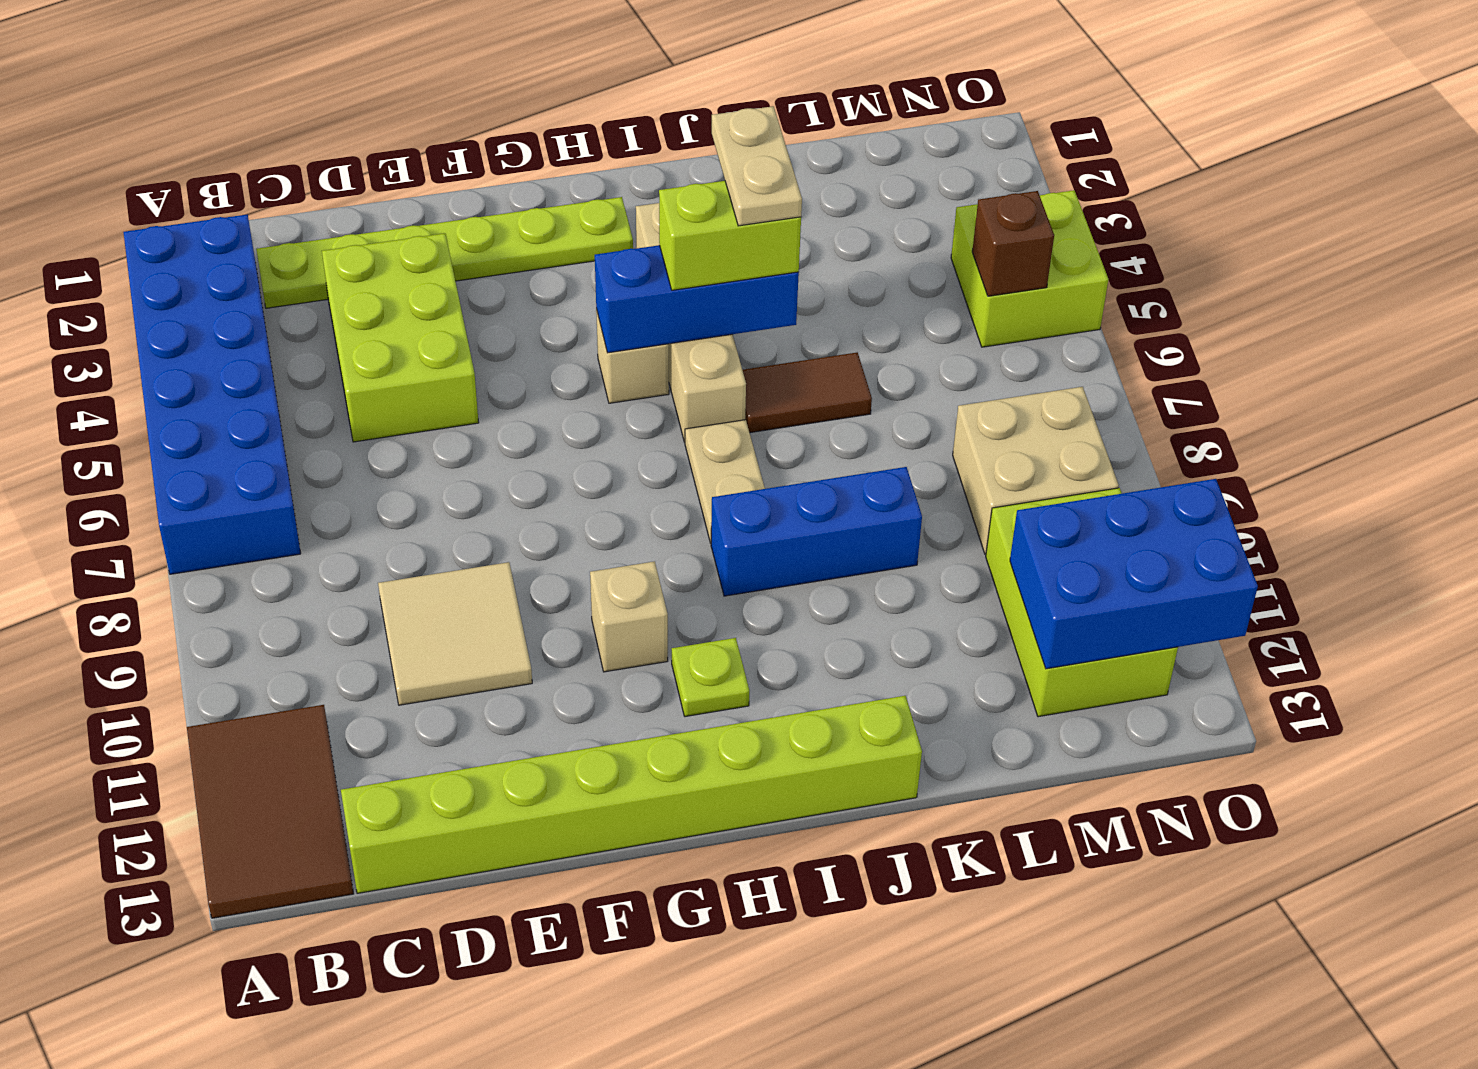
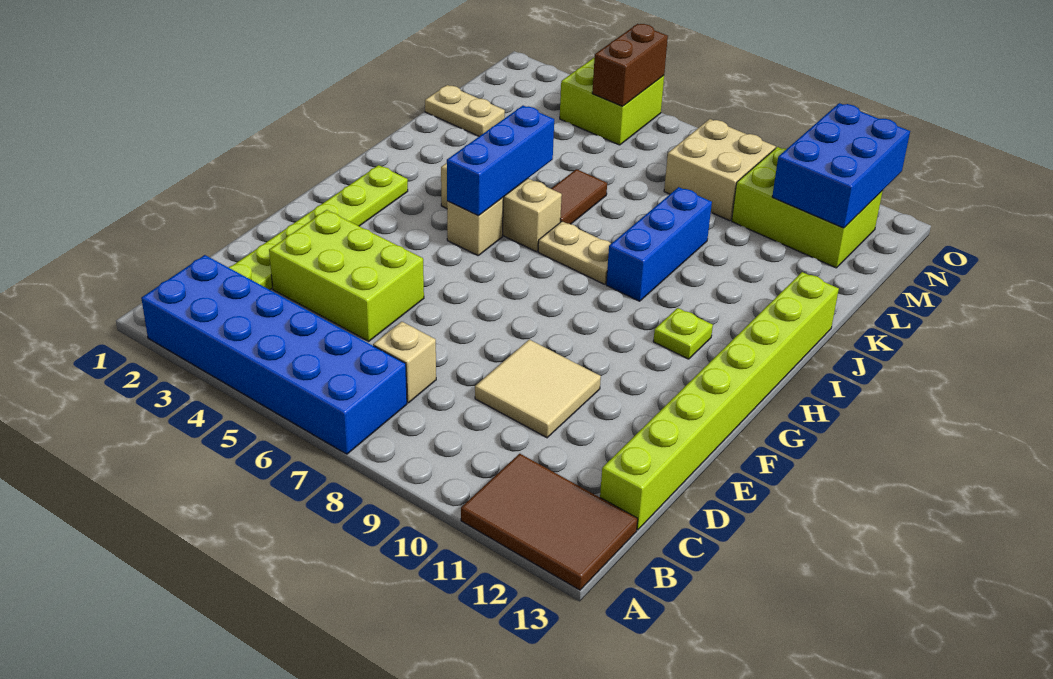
tan brick G10 level 1 -> tan brick C7 level 1
tan brick I3:I6 level 1 -> tan brick I4:I6 level 1
lime brick I5:J5 level 3 -> none
tan plate J4:J5 level 4 -> tan plate L1:L2 level 1
brown brick N5 level 2 -> brown brick N5:O5 level 2

